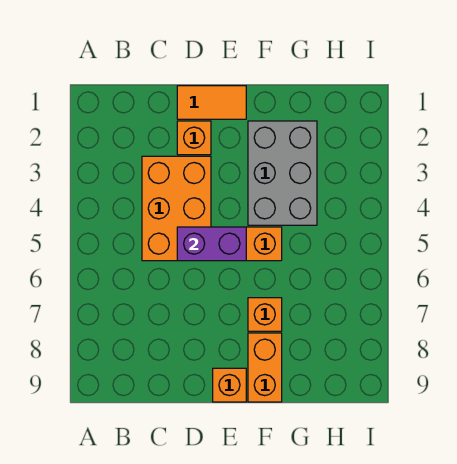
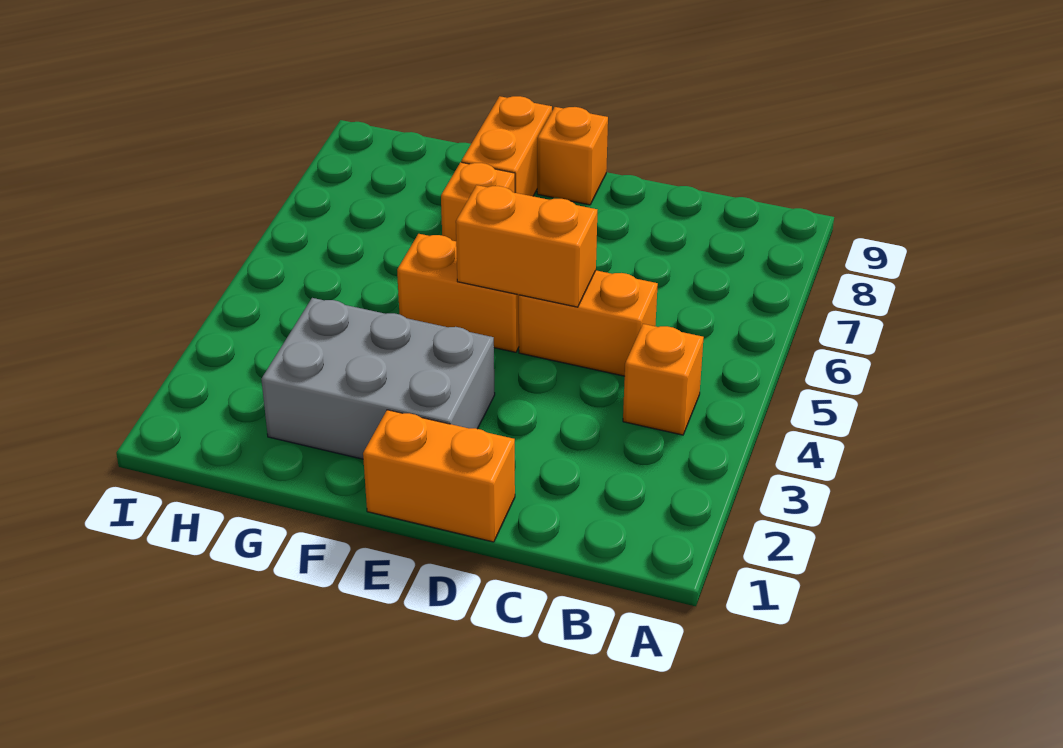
orange brick C3:D5 level 1 -> orange brick C5:D5 level 1
orange tile D1:E1 level 1 -> orange brick D1:E1 level 1
orange brick D2 level 1 -> orange brick B4 level 1
purple brick D5:E5 level 2 -> orange brick D5:E5 level 2
grey brick F2:G4 level 1 -> grey brick E2:G3 level 1

